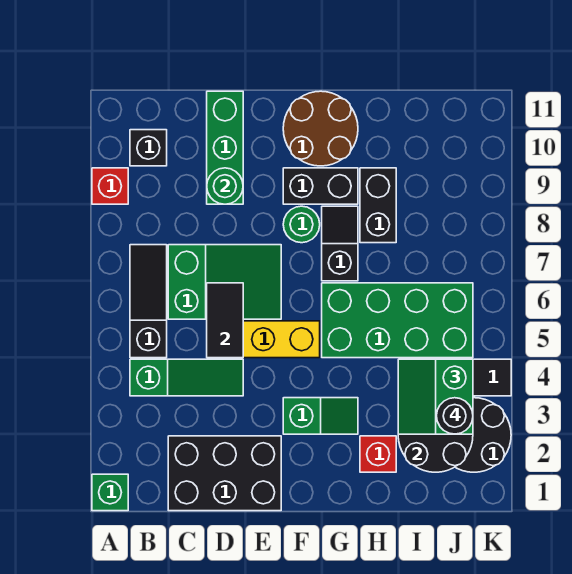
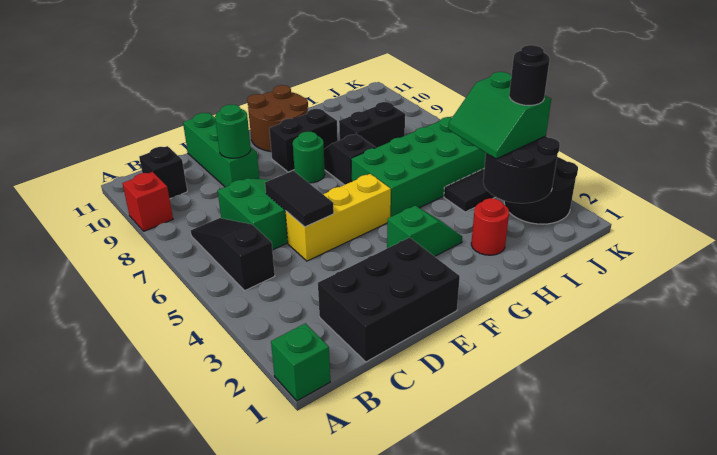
green slope B4:D4 level 1 top B -> none
red brick H2 level 1 -> red round brick H2 level 1
black brick H8:H9 level 1 -> black brick H8:I8 level 1

